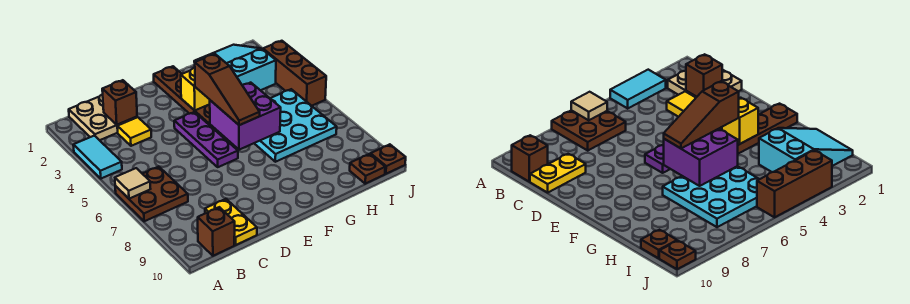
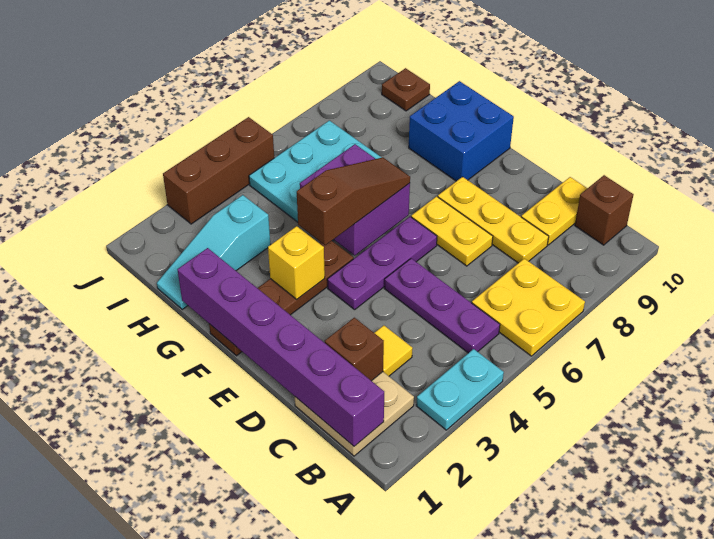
cyan tile A3:A4 level 1 -> cyan plate A3:A4 level 1
brown plate A6:B7 level 1 -> yellow plate A6:B7 level 1
tan tile A6 level 2 -> none
none -> purple brick B1:G1 level 2
none -> purple plate B5:D5 level 1
none -> yellow plate C8:E8 level 1
none -> yellow plate D7:E7 level 1
none -> blue brick F9:G10 level 1
cyan slope H1:I3 level 1 top 3 -> cyan slope H1:H3 level 1 top 3
brown plate J10 level 1 -> none

